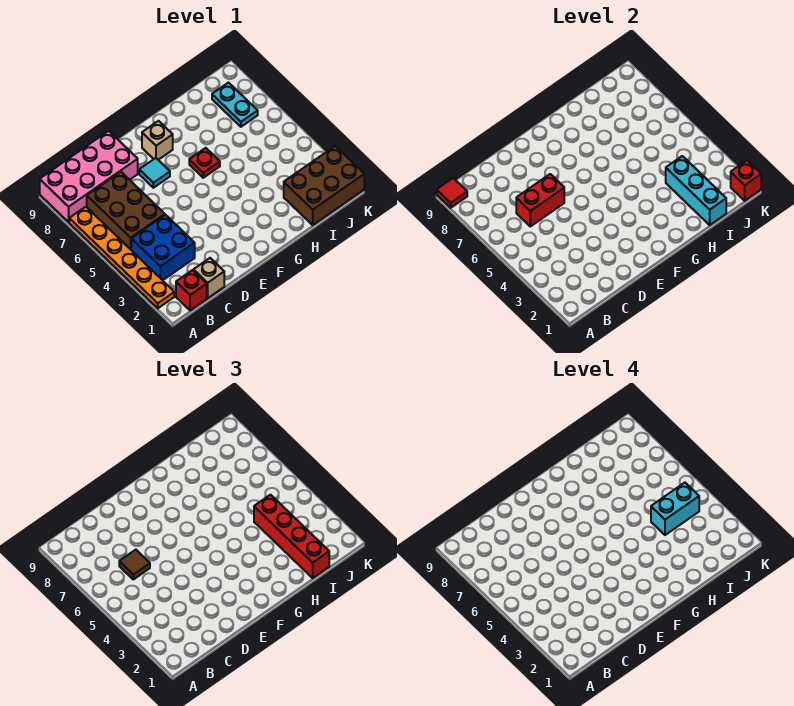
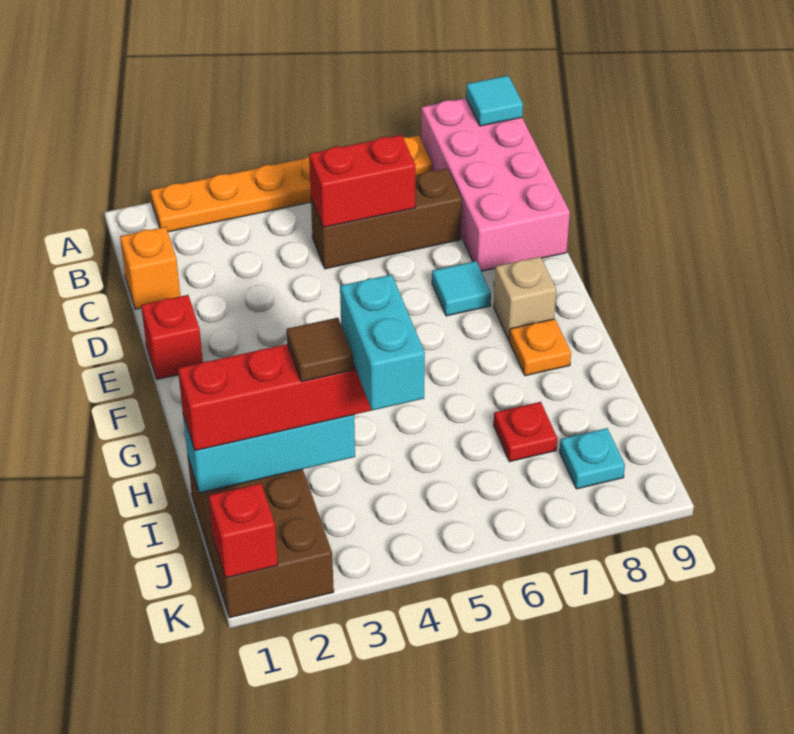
red tile A9 level 2 -> cyan tile A9 level 2
red brick B1 level 1 -> red brick E1 level 1
blue brick B3:C4 level 1 -> none
brown brick B5:C7 level 1 -> brown brick C5:C7 level 1
tan brick C1 level 1 -> orange brick C1 level 1
red brick C6:D6 level 2 -> red brick C5:C6 level 2
brown tile C6 level 3 -> brown tile I3 level 4
red plate G6 level 1 -> red plate I7 level 1
none -> orange plate G8 level 1
cyan plate J7:J8 level 1 -> cyan plate J8 level 1

